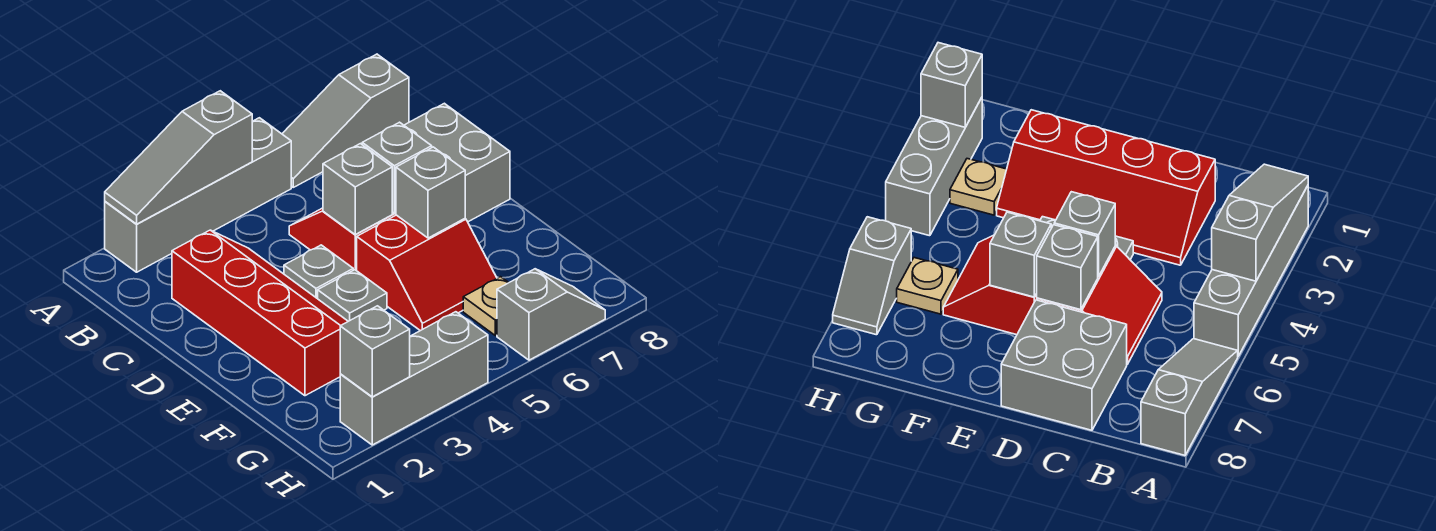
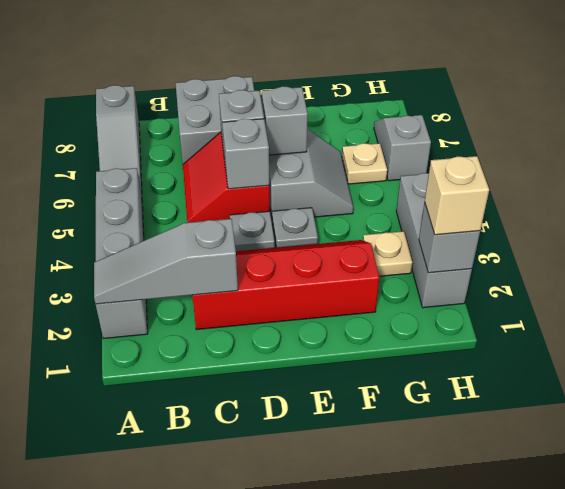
grey slope A2:A4 level 2 top 4 -> grey slope A2:C2 level 2 top C
red slope E5:F6 level 1 top E -> grey slope E5:F6 level 1 top E
none -> tan brick H2 level 3

